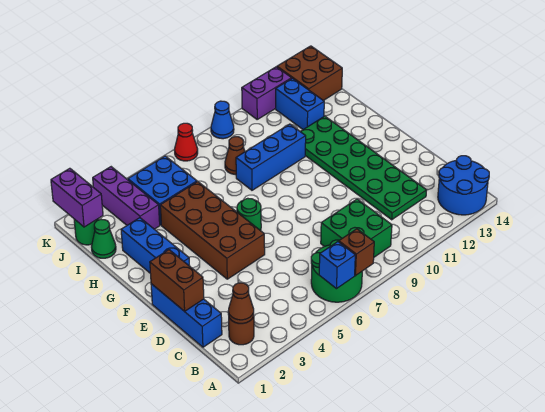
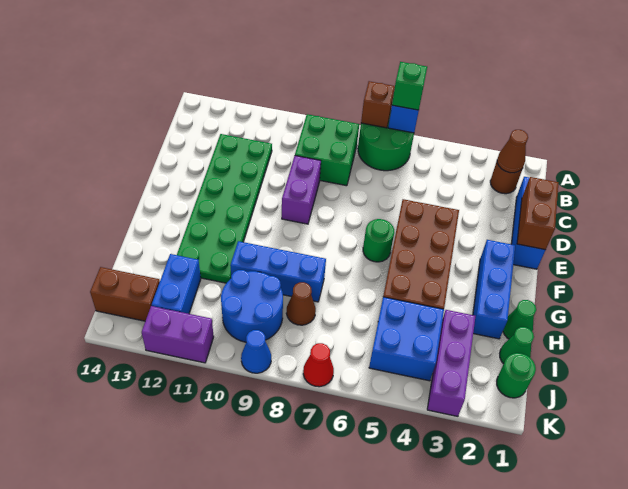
none -> green brick A6 level 3
blue round brick A13:B14 level 1 -> blue round brick I9:J10 level 1
none -> green cone H1 level 1
purple brick J1:K1 level 2 -> purple brick D9:E9 level 1
brown brick J13:K14 level 1 -> brown brick J13:J14 level 1

